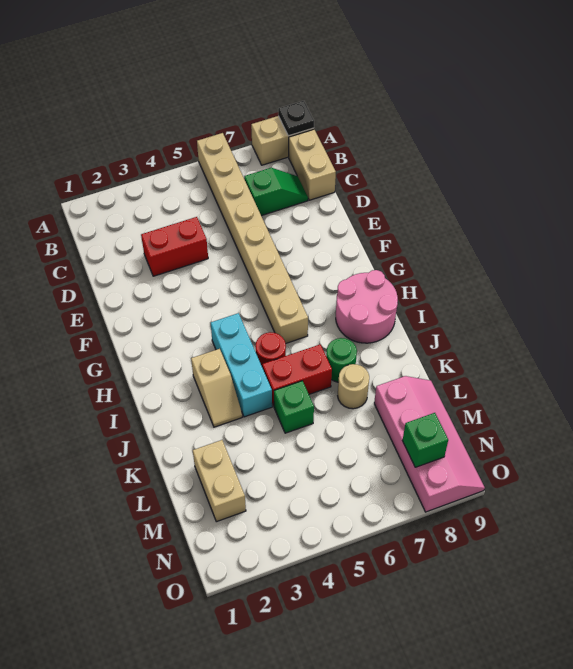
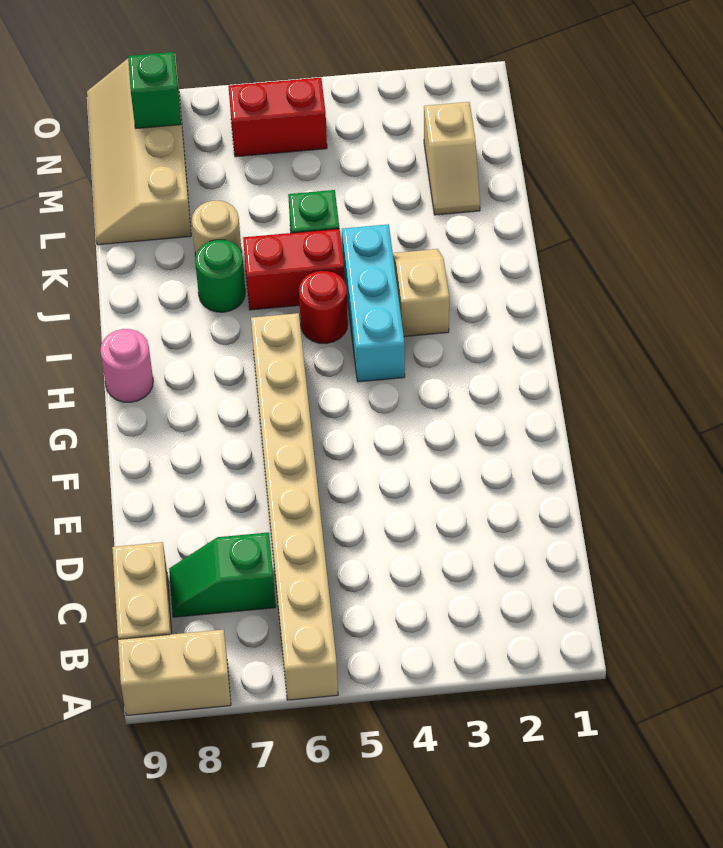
black plate A9 level 2 -> none
red brick D3:D4 level 1 -> red brick N5:N6 level 1
pink round brick H8:I9 level 1 -> pink round brick H9 level 1
tan brick L2:M2 level 1 -> tan slope L2:M2 level 1 top M
pink slope L8:O9 level 1 top 8 -> tan slope L8:O9 level 1 top 8

